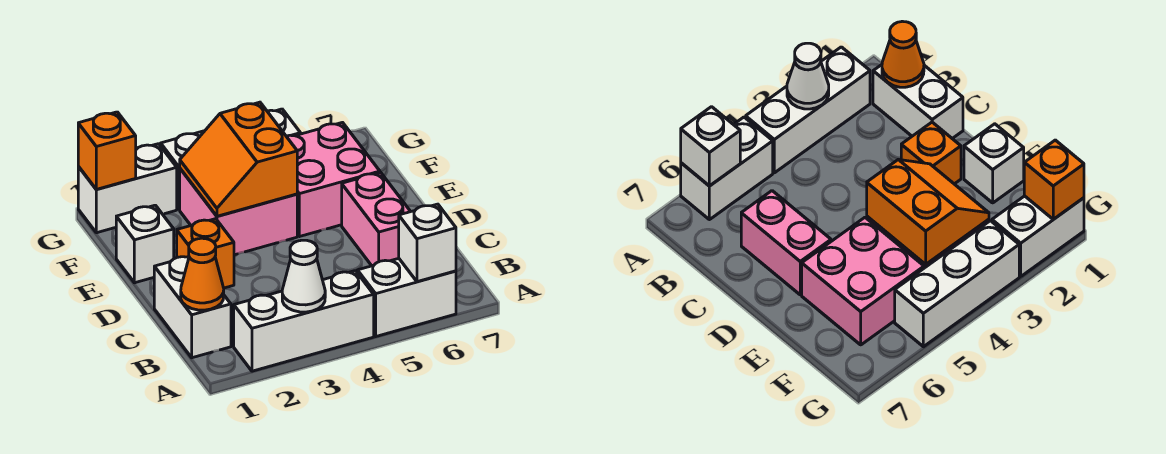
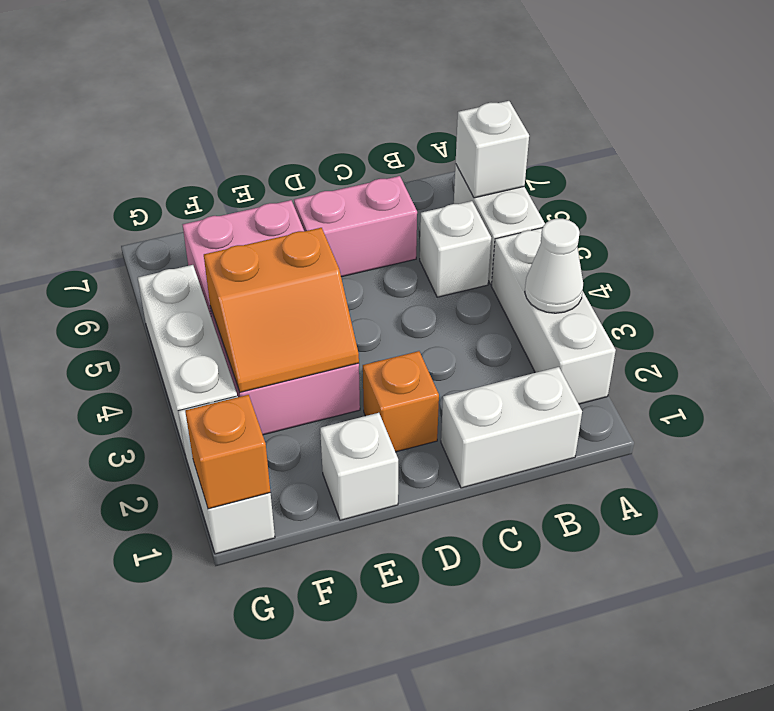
orange cone B1 level 2 -> none
none -> white brick B5 level 1

